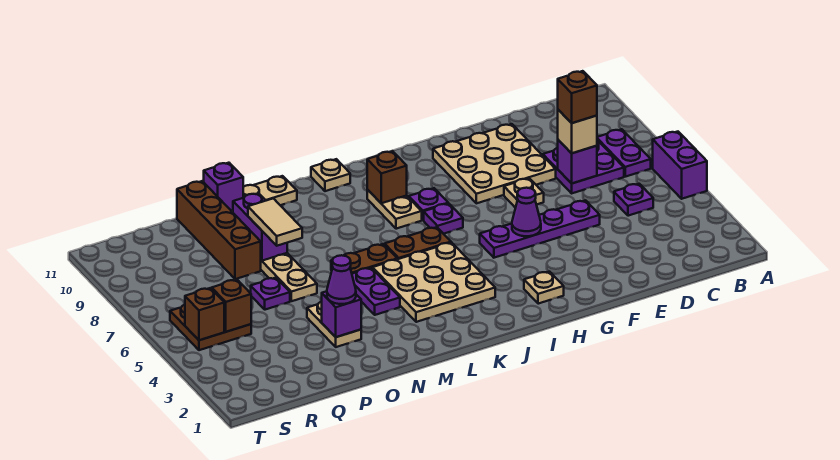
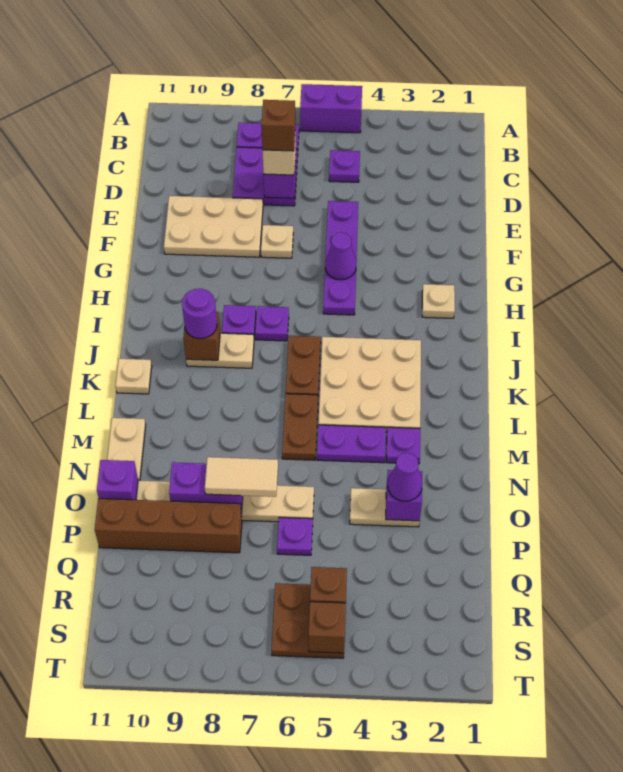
tan plate E8:G10 level 1 -> tan plate E8:F10 level 1
none -> purple round brick J9 level 3
none -> purple plate M3 level 1

